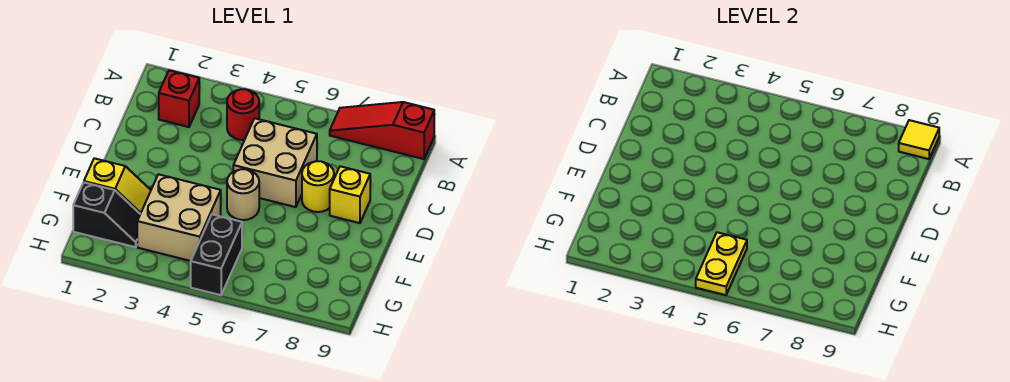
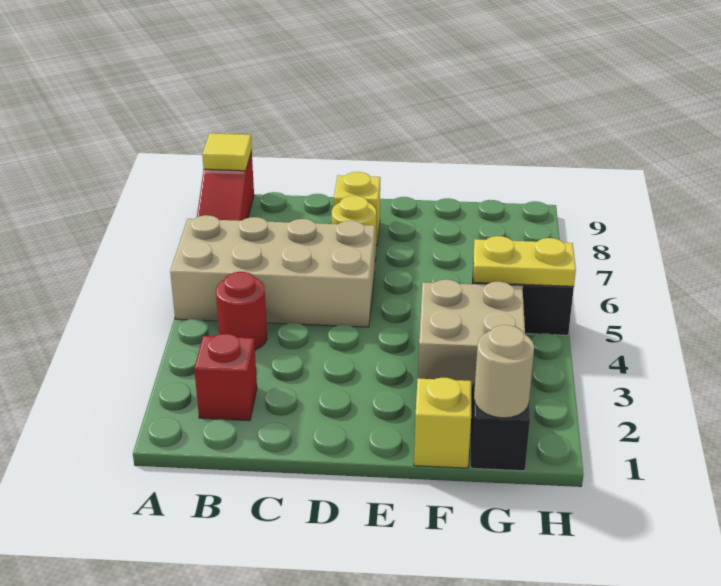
tan brick C5:D6 level 1 -> tan brick A5:D6 level 1
tan round brick E5 level 1 -> tan round brick G1 level 2

